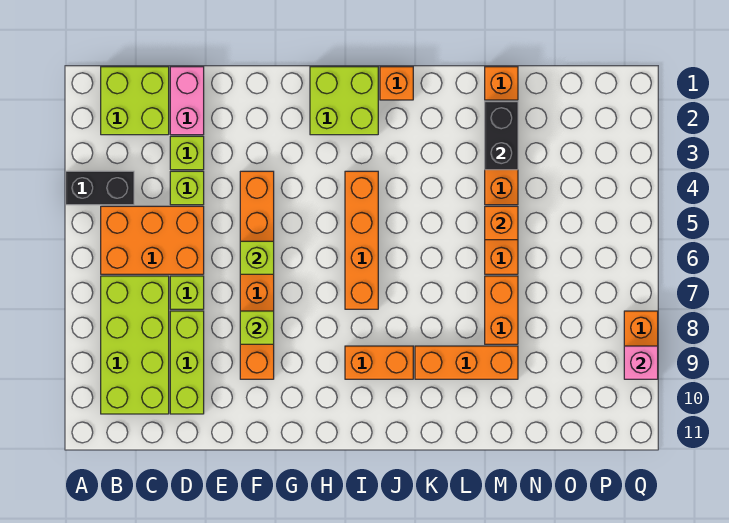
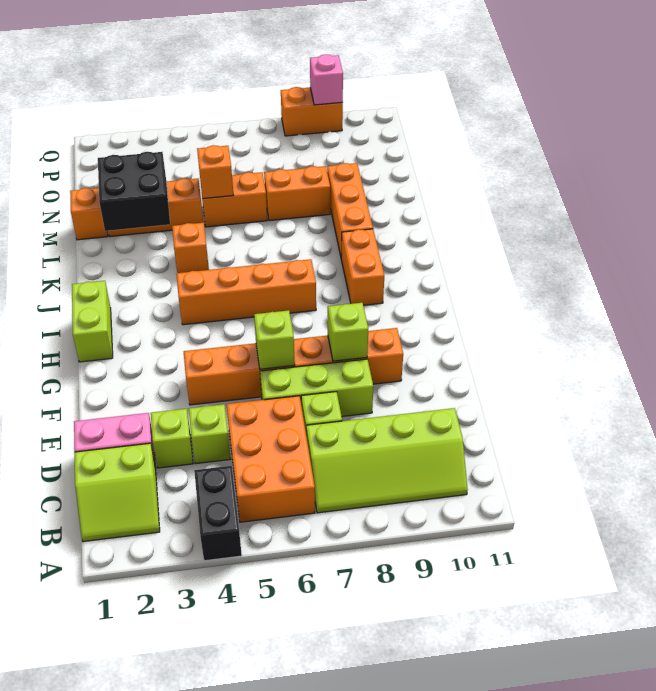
lime brick B1:C2 level 1 -> lime slope B1:C2 level 1 top C
lime brick B7:C10 level 1 -> lime slope B7:C10 level 1 top C
lime brick D8:D10 level 1 -> lime brick E6:E8 level 1
lime brick H1:I2 level 1 -> lime brick H1:I1 level 1
orange brick J1 level 1 -> orange brick K4 level 1
black brick M2:M3 level 2 -> black brick L2:M3 level 2

